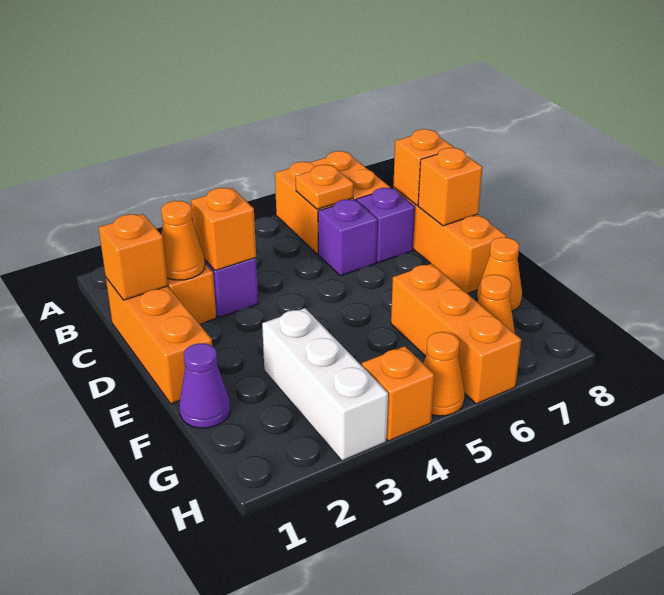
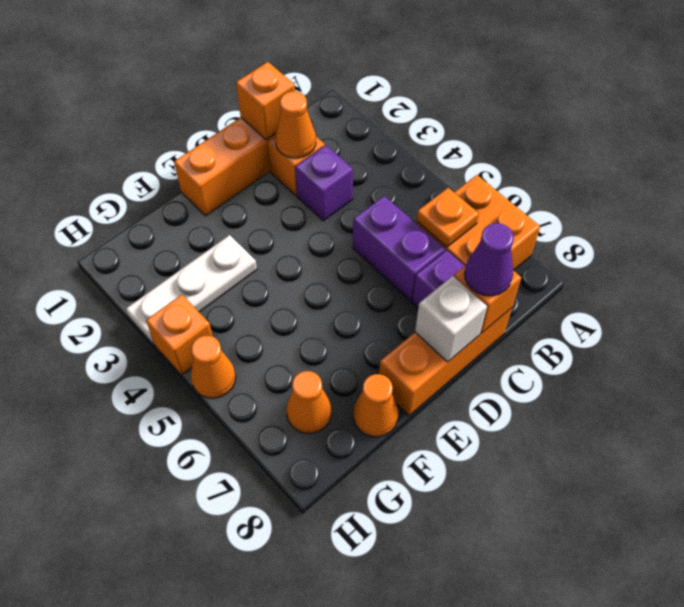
orange brick C3 level 2 -> none
purple brick C6 level 1 -> purple brick C5:C6 level 1
orange brick D8 level 2 -> white brick D8 level 2
purple cone F1 level 1 -> purple cone C8 level 3
white brick F3:H3 level 1 -> white plate F3:H3 level 1
orange brick F6:H6 level 1 -> none

